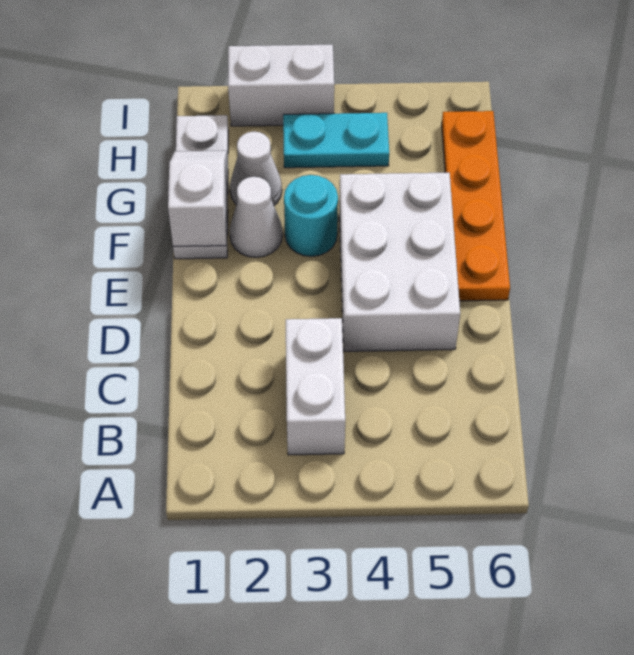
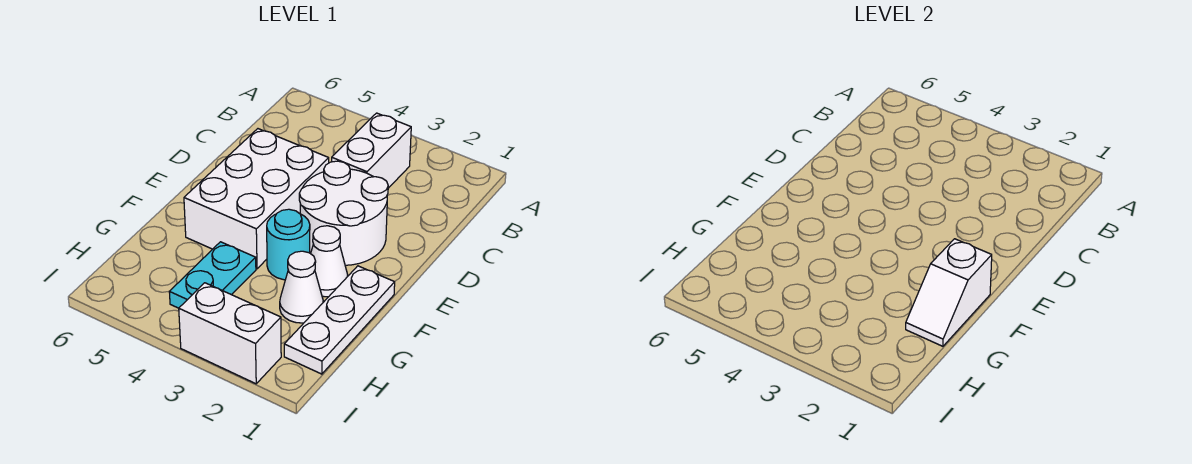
none -> white round brick D2:E3 level 1
orange plate E6:H6 level 1 -> none
cyan plate H3:H4 level 1 -> cyan plate G4:H4 level 1

